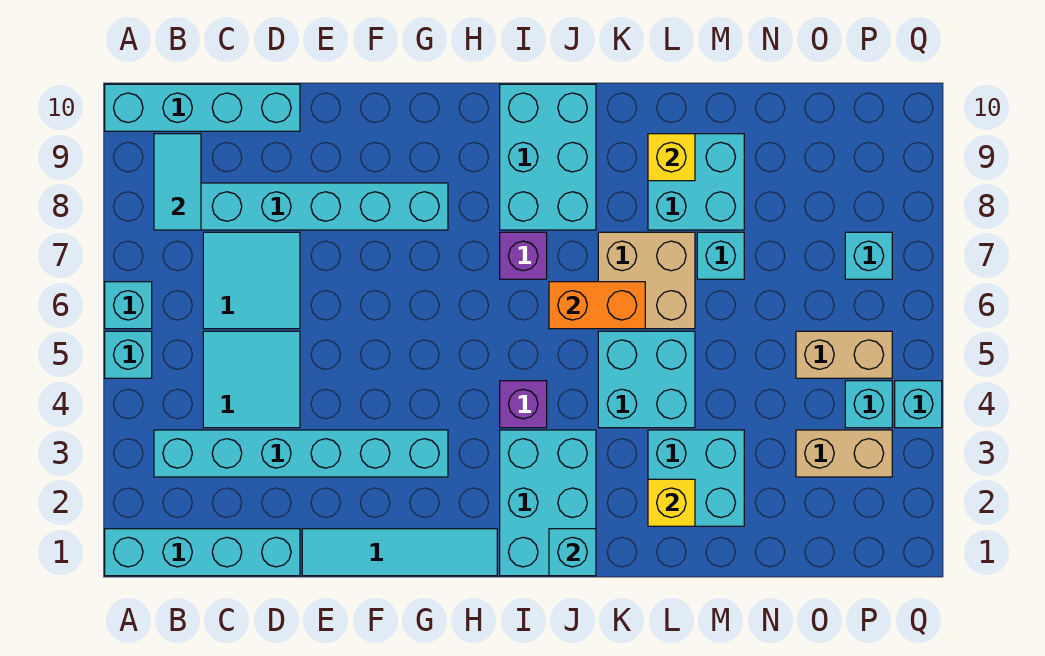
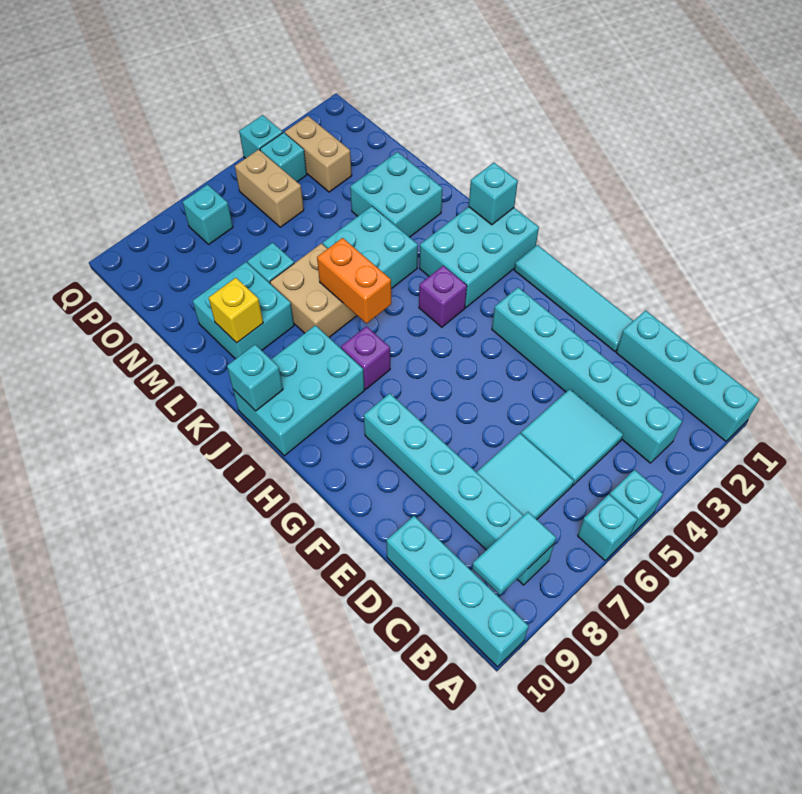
none -> cyan brick J10 level 2
yellow brick L2 level 2 -> none

